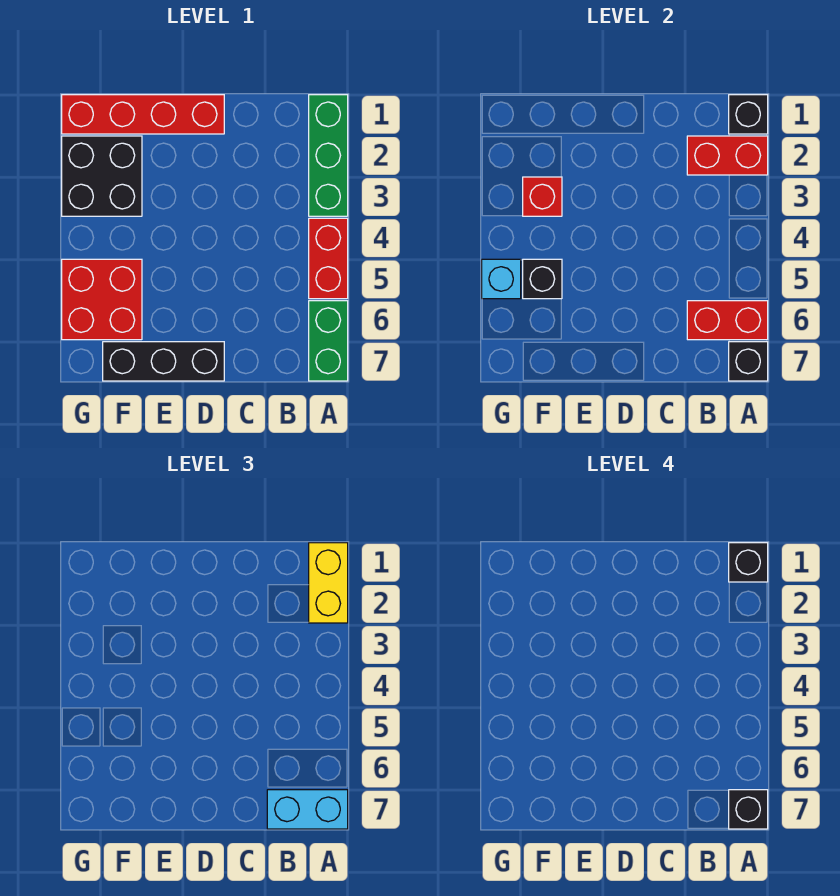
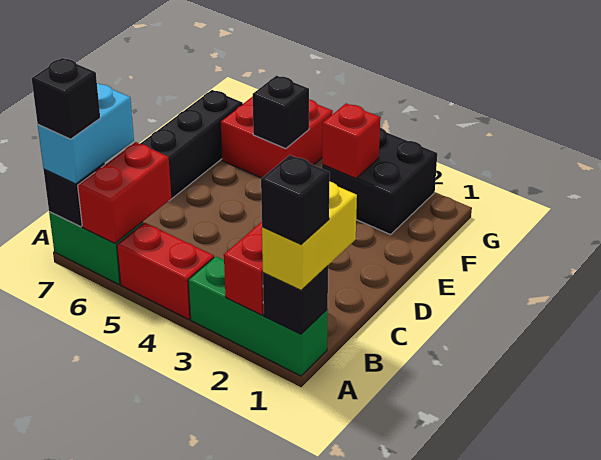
yellow brick A1:A2 level 3 -> yellow brick A1:B1 level 3
red brick D1:G1 level 1 -> none
cyan brick G5 level 2 -> none

